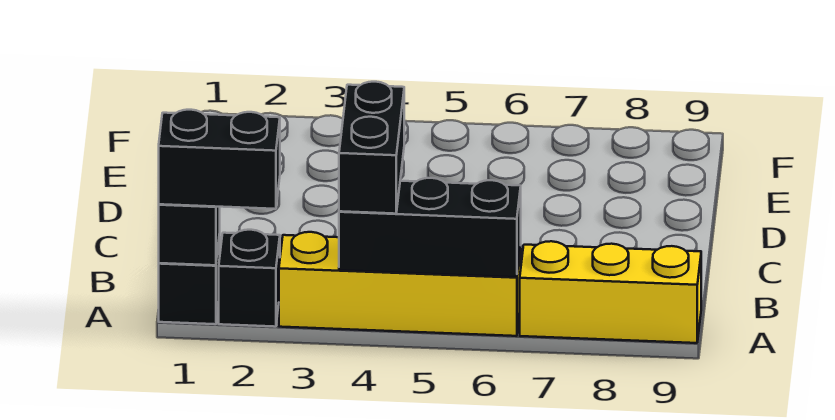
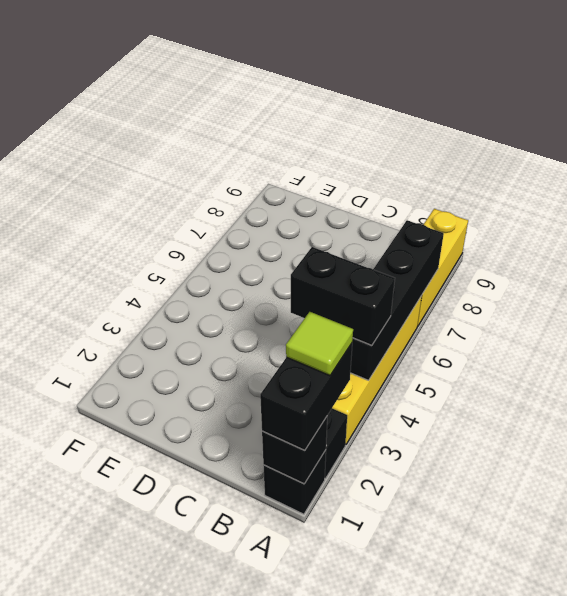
none -> lime tile A2 level 4
black brick A4:A6 level 2 -> black brick A4:A7 level 2

